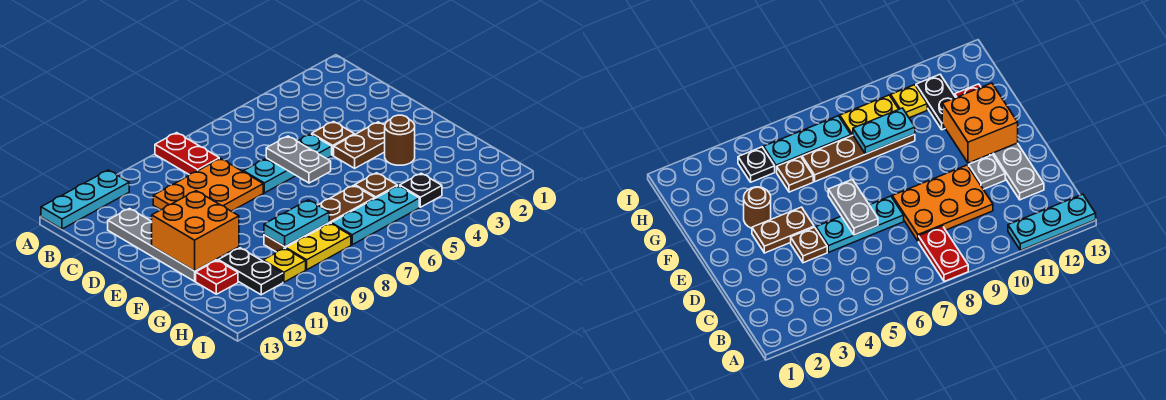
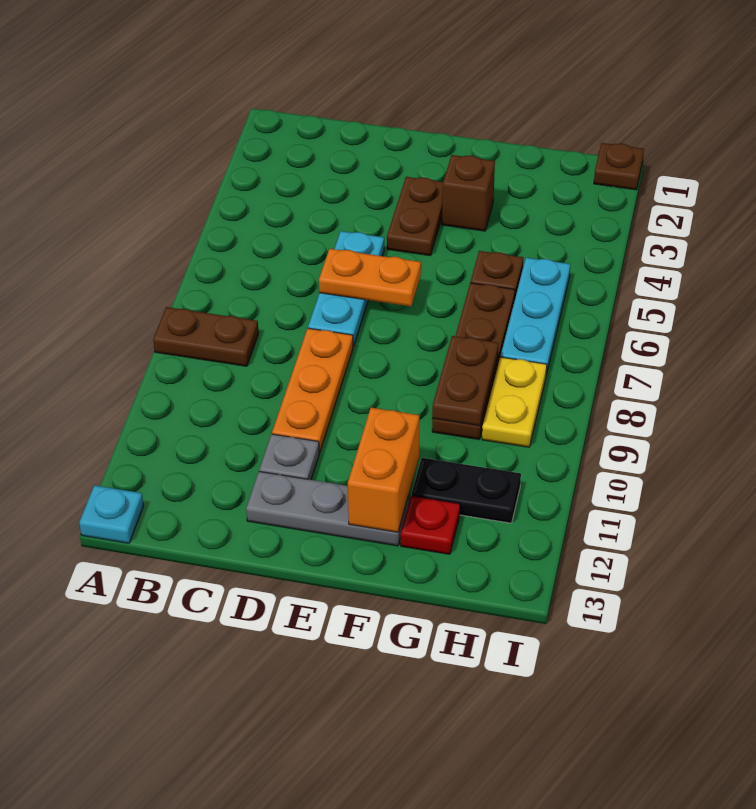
red plate A8:B8 level 1 -> brown plate A8:B8 level 1
cyan plate A11:A13 level 1 -> cyan plate A13 level 1
orange plate C8:D10 level 1 -> orange plate D8:D10 level 1
grey plate C12:F12 level 1 -> grey plate D12:F12 level 1
brown plate D4 level 1 -> brown plate I1 level 1
grey plate D6:E6 level 2 -> orange plate D6:E6 level 2
orange brick E11:F12 level 2 -> orange brick F11:F12 level 2
brown round brick F3 level 1 -> brown brick F3 level 1
cyan plate G8:G9 level 2 -> brown plate G8:G9 level 2
black plate H4 level 1 -> none
yellow plate H10 level 1 -> none

